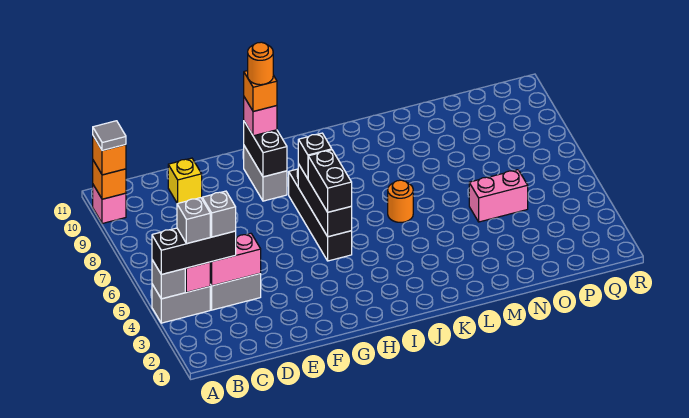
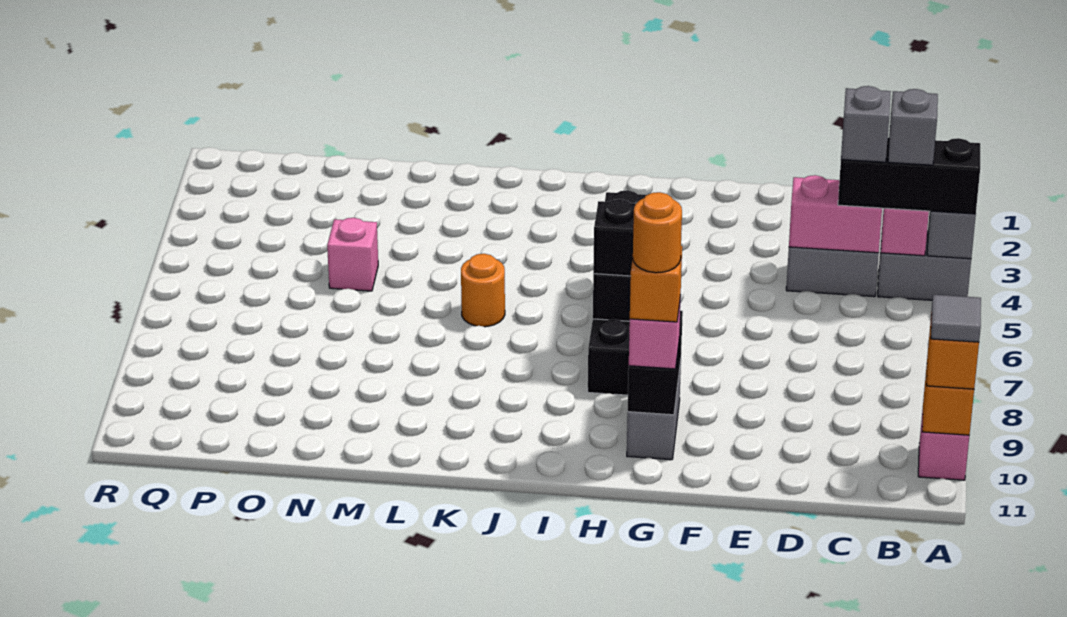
yellow brick D10 level 1 -> none
black brick H5:H6 level 3 -> none
pink brick N5:O5 level 1 -> pink brick N5 level 1

